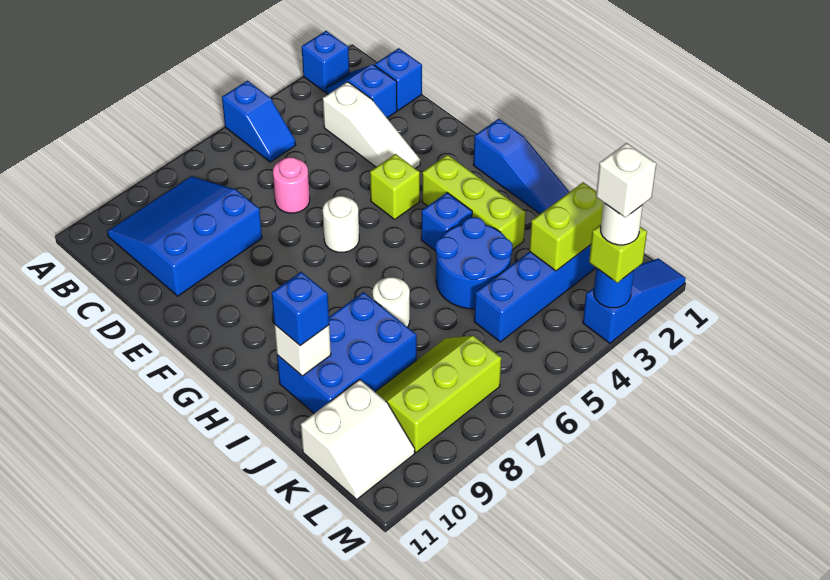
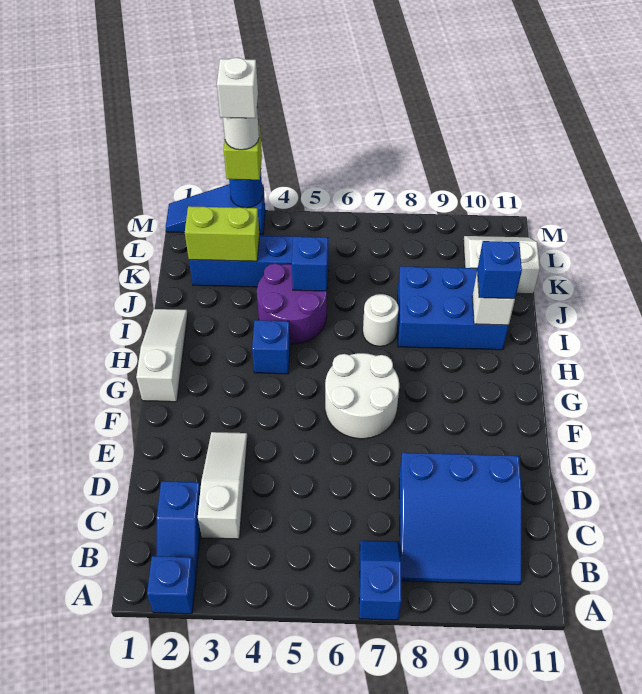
blue slope A5:B5 level 1 top A -> blue slope A7:B7 level 1 top A
blue brick C1 level 1 -> blue brick J5 level 2
pink round brick D6 level 1 -> none
lime brick F4 level 1 -> none
white round brick F6 level 1 -> white round brick F6:G7 level 1
blue slope G1:I1 level 1 top G -> white slope G1:I1 level 1 top G
lime brick G3:I3 level 1 -> none
blue round brick I4:J5 level 1 -> purple round brick I4:J5 level 1
lime slope K7:L9 level 1 top L -> none

